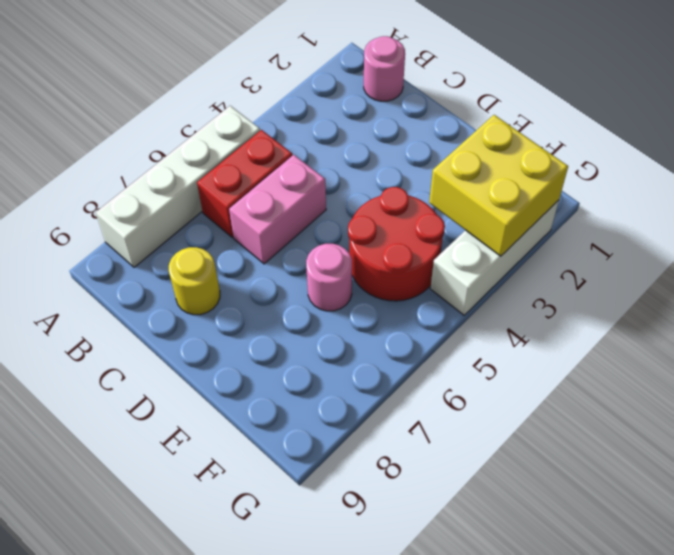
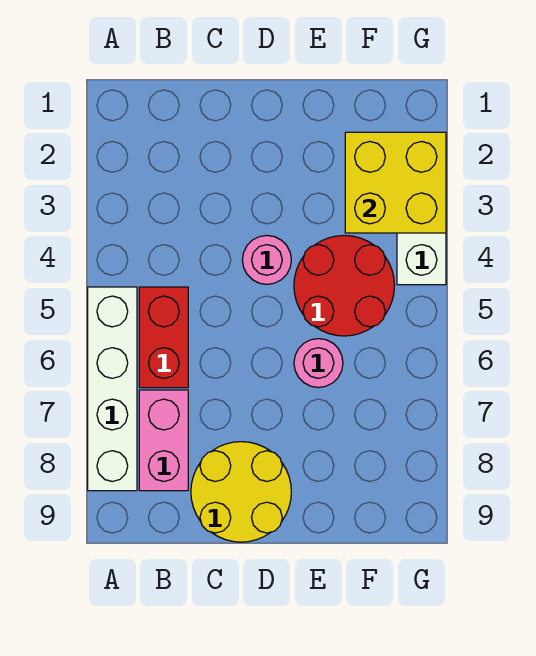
pink round brick B1 level 1 -> pink round brick D4 level 1
pink brick C5:C6 level 1 -> pink brick B7:B8 level 1
yellow round brick C8 level 1 -> yellow round brick C8:D9 level 1

